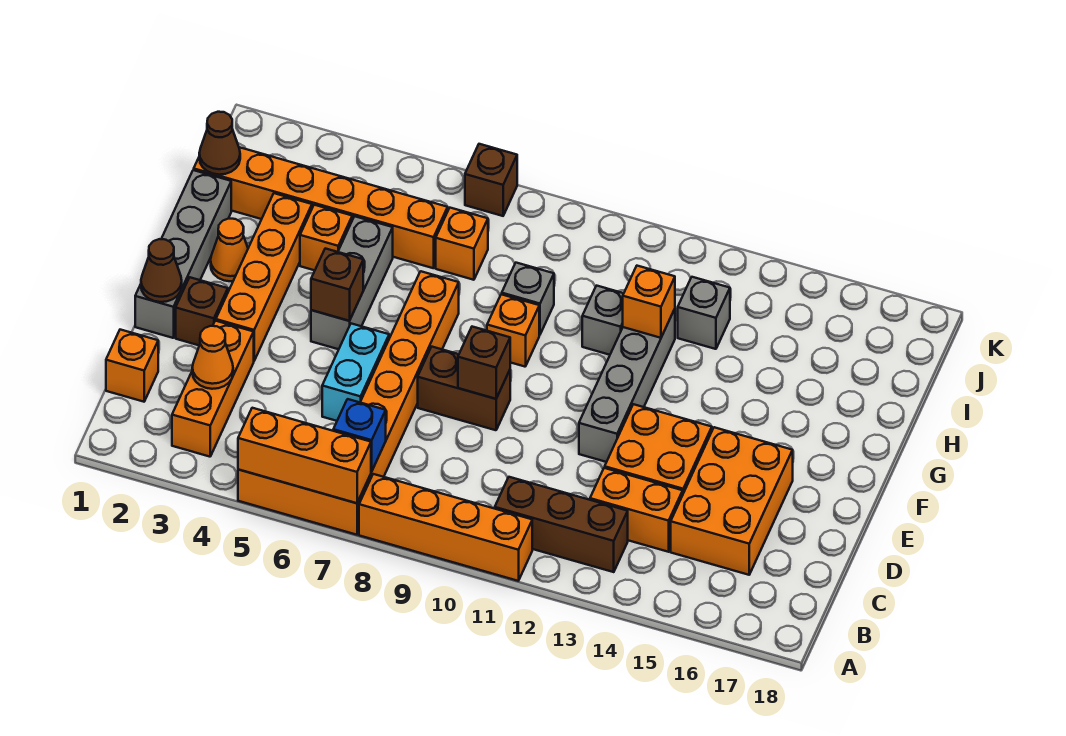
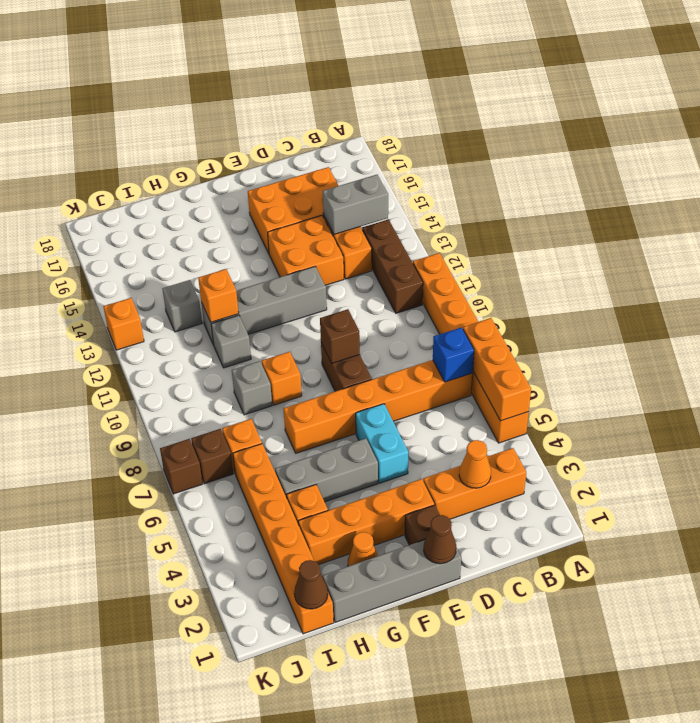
none -> grey brick B14:C14 level 2
orange brick C1 level 1 -> orange brick K13 level 1
cyan brick D6:E6 level 1 -> cyan brick E5:E6 level 1
brown brick F5 level 2 -> brown brick J7 level 1

